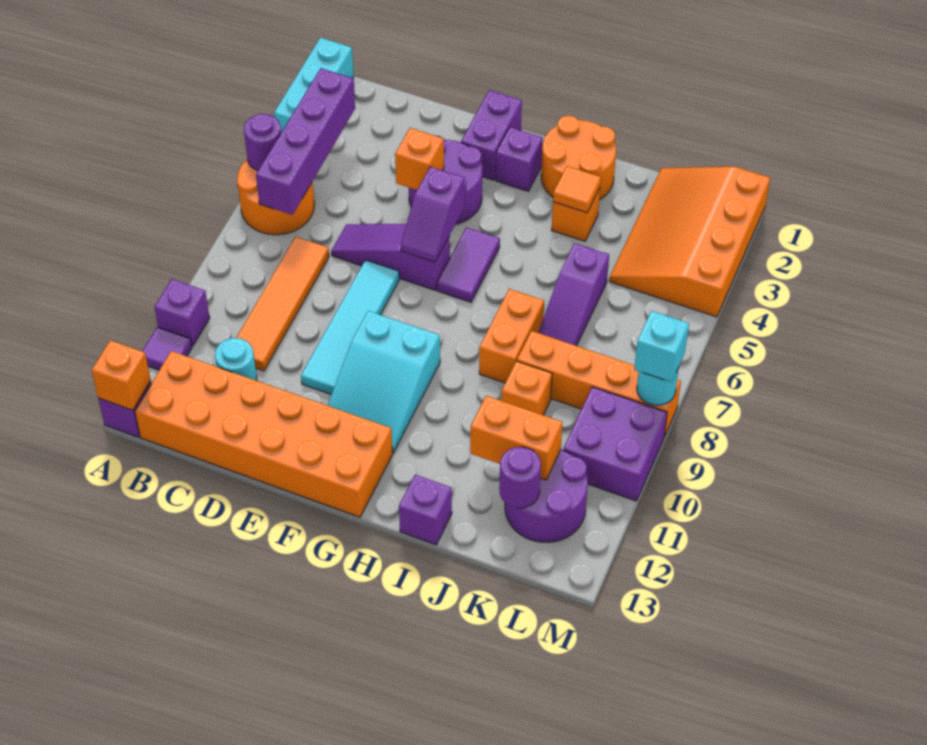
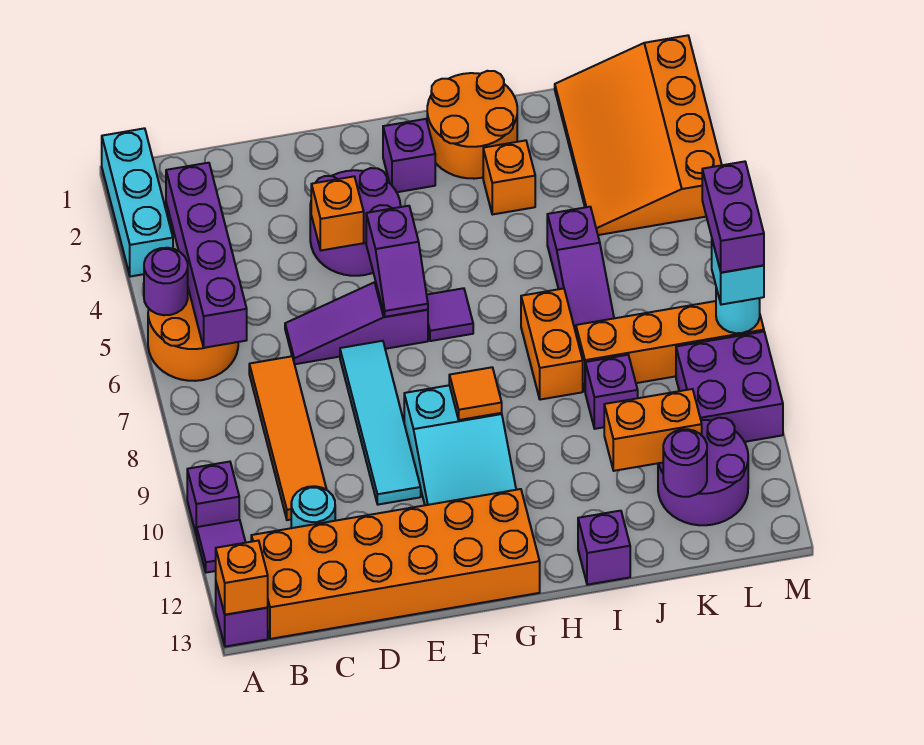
purple brick F1:F2 level 1 -> purple brick M7:M8 level 4
purple tile G5:G6 level 1 -> purple tile G6 level 1
orange tile I3 level 2 -> orange tile G9 level 2
orange brick J9 level 1 -> purple brick J9 level 1

